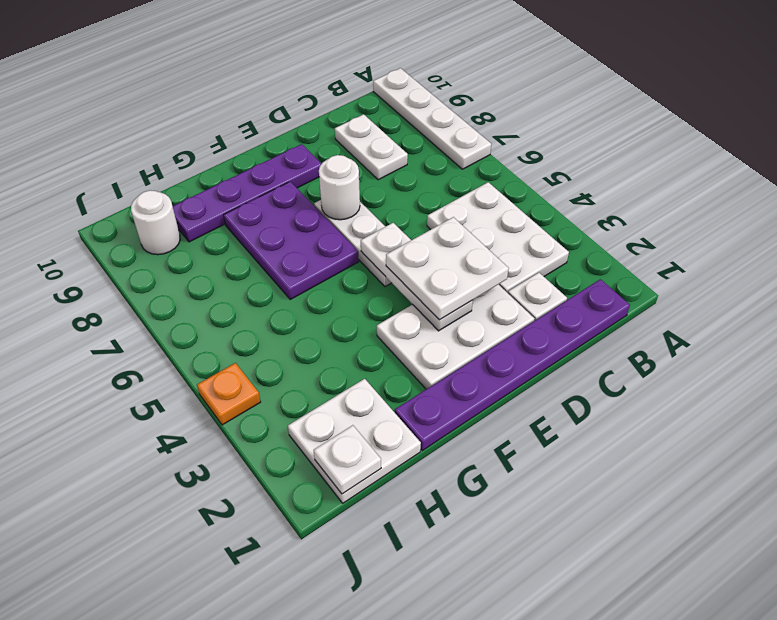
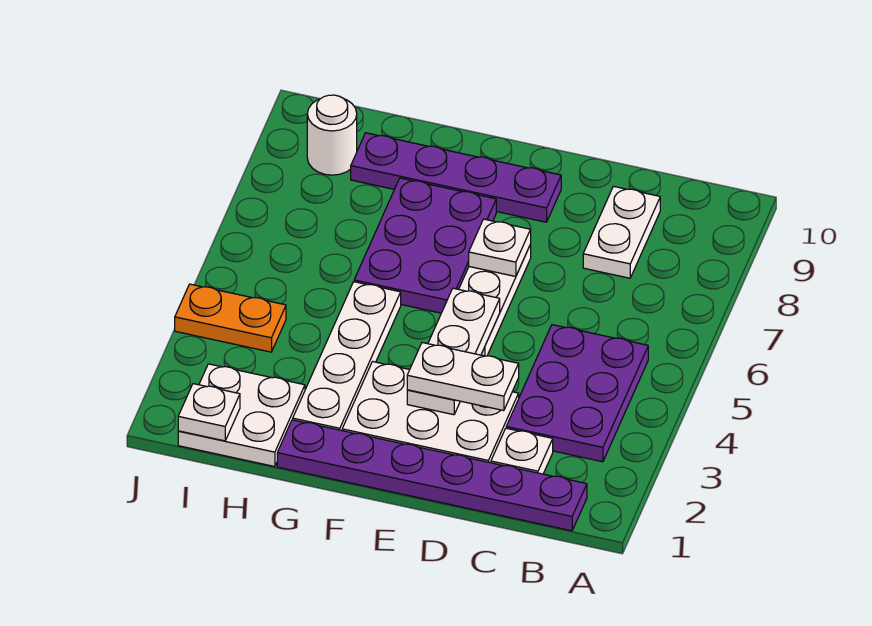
white plate A7:A10 level 1 -> white plate G2:G5 level 1
white plate B3:C5 level 1 -> purple plate B3:C5 level 1
white plate D3:E4 level 3 -> white plate D3:E3 level 3
white round brick E7 level 2 -> white plate E7 level 2
orange plate J4 level 1 -> orange plate I4:J4 level 1

